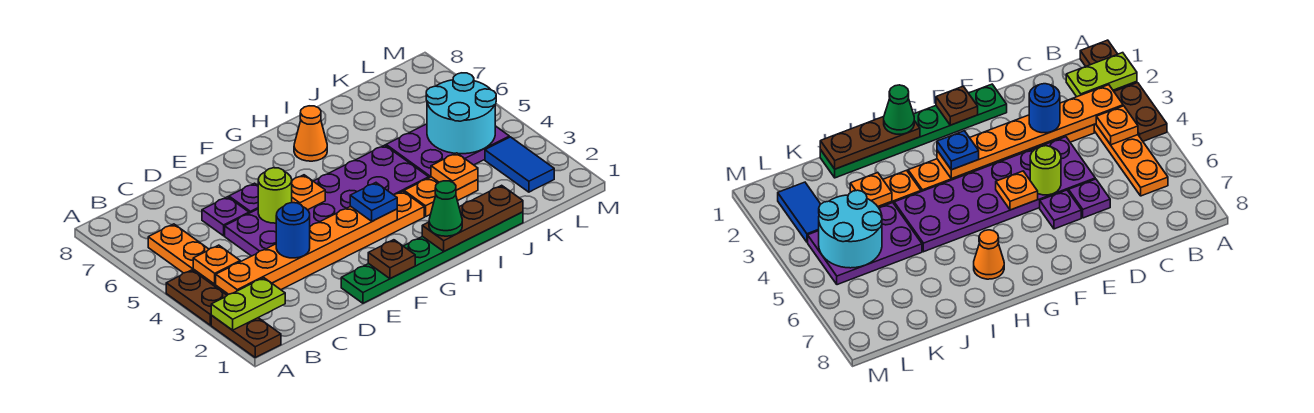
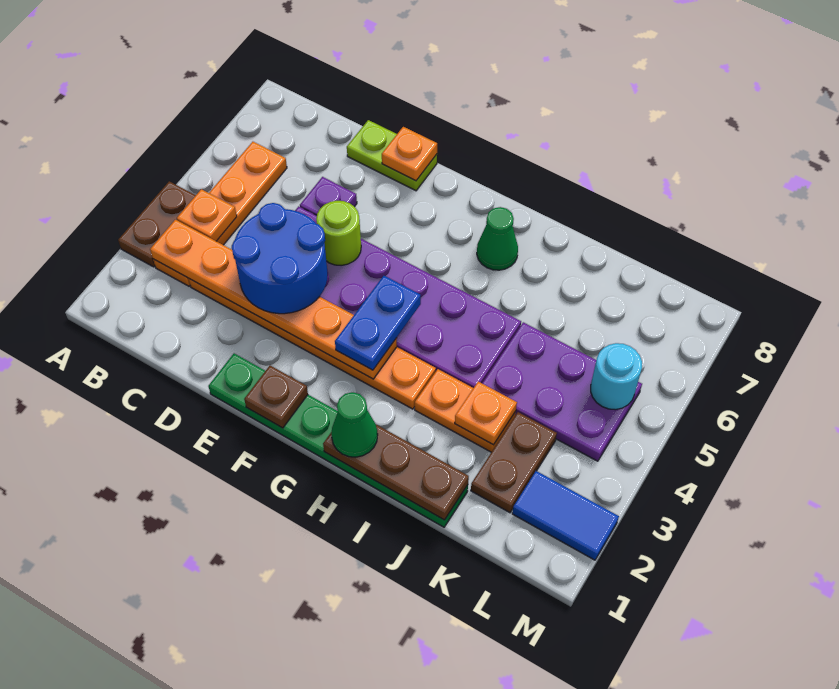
brown plate A1:A2 level 1 -> brown plate K2:K3 level 1
lime plate A2:B2 level 2 -> lime plate D8:E8 level 1
blue round brick D3 level 3 -> blue round brick D3:E4 level 3
purple plate E6 level 1 -> none
orange plate F5 level 2 -> orange plate E8 level 2
blue plate G3 level 3 -> blue plate G3:G4 level 3
orange cone H7 level 1 -> green cone H7 level 1
cyan round brick K4:L5 level 2 -> cyan round brick L5 level 2
blue tile L2:L3 level 1 -> blue tile L2:M2 level 1

